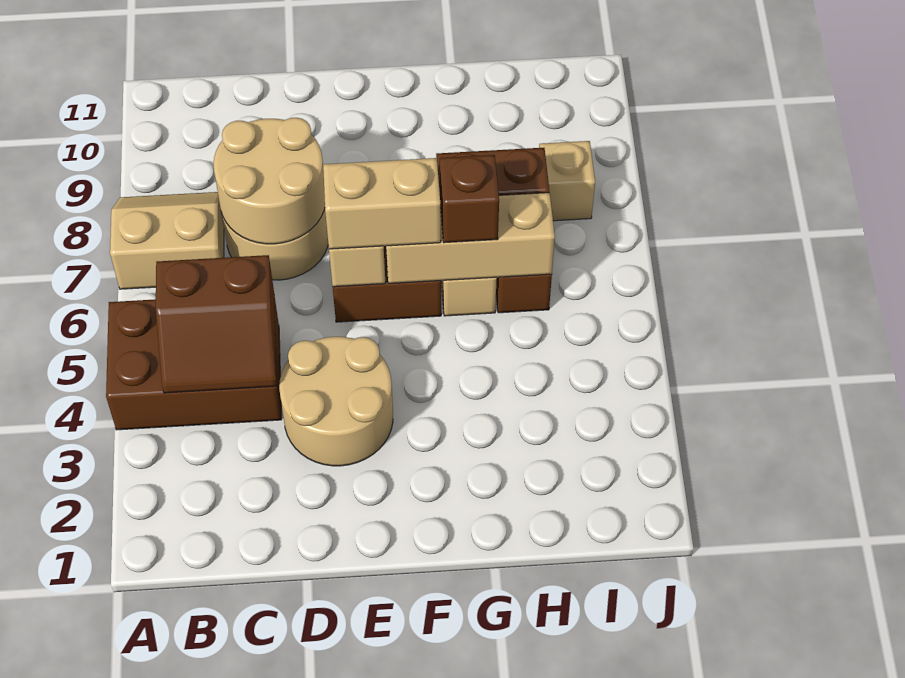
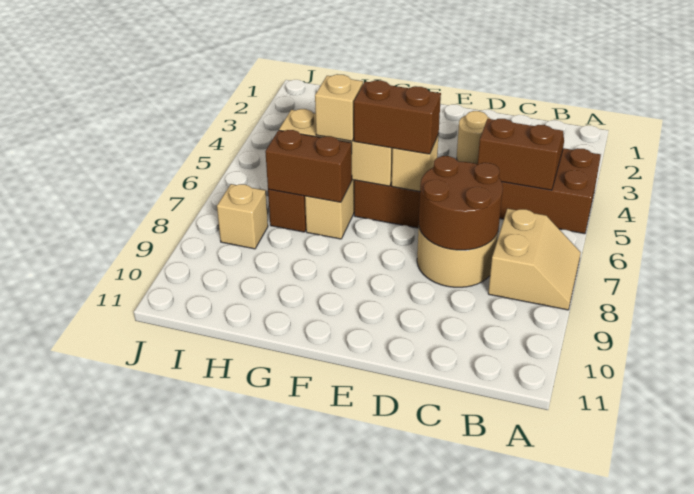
tan slope A7:B8 level 1 top 7 -> tan slope A7:B8 level 1 top B
tan round brick C7:D8 level 2 -> brown round brick C7:D8 level 2
tan round brick D3:E4 level 1 -> tan round brick D3 level 1
tan brick E6:F6 level 3 -> brown brick E6:F6 level 3
brown brick G6 level 3 -> tan brick G6 level 3

